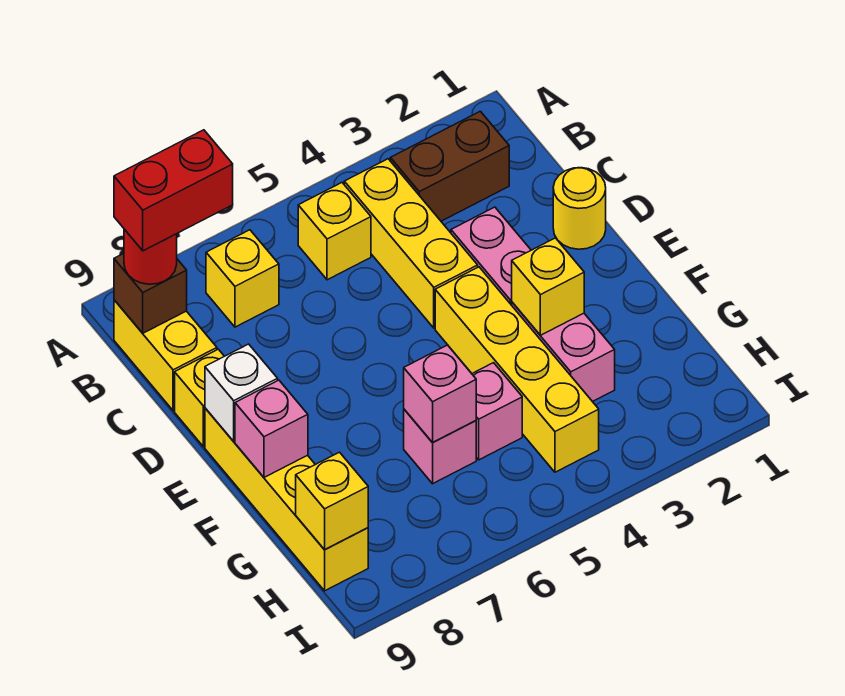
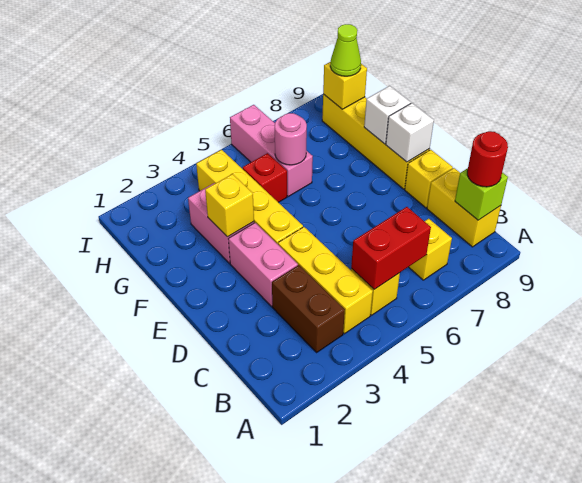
brown brick B2:B3 level 1 -> brown brick B3:C3 level 1
red brick B8:B9 level 4 -> red brick B5:B6 level 2
brown brick B9 level 2 -> lime brick B9 level 2
yellow round brick D1 level 1 -> none
pink brick F9 level 2 -> white brick F9 level 2
pink brick G5 level 1 -> red brick G5 level 1
pink brick G6 level 1 -> pink brick G6:I6 level 1
pink brick G6 level 2 -> pink round brick G6 level 2
none -> lime cone H9 level 3

